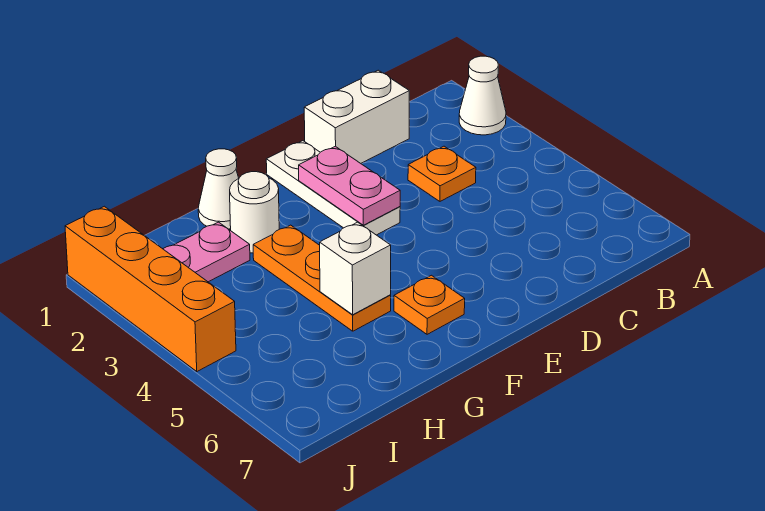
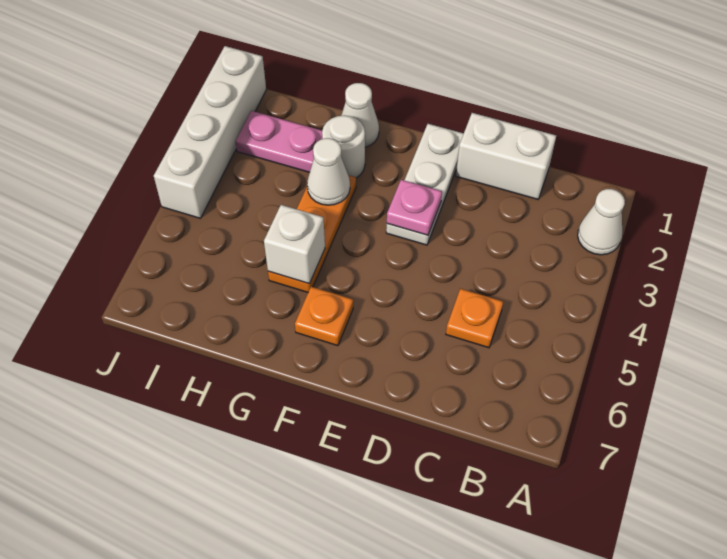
orange plate C3 level 1 -> orange plate C5 level 1
pink plate E2:E3 level 2 -> pink plate E3 level 2
none -> white cone G3 level 2
orange brick J1:J4 level 1 -> white brick J1:J4 level 1

